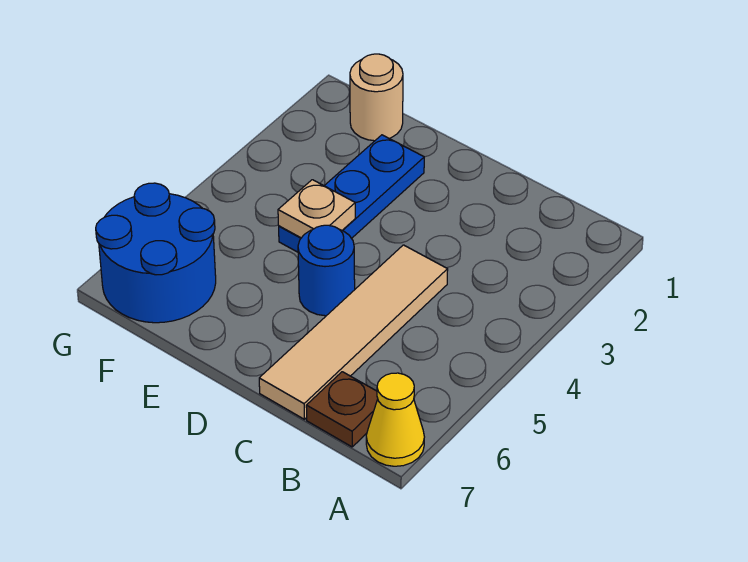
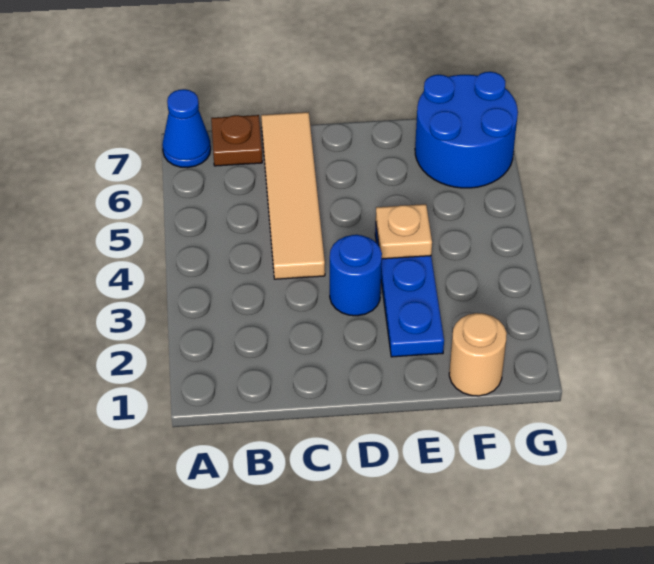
yellow cone A7 level 1 -> blue cone A7 level 1
blue round brick D5 level 1 -> blue round brick D3 level 1

